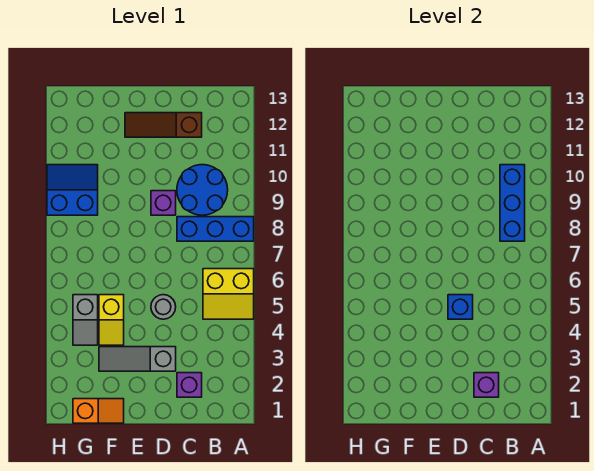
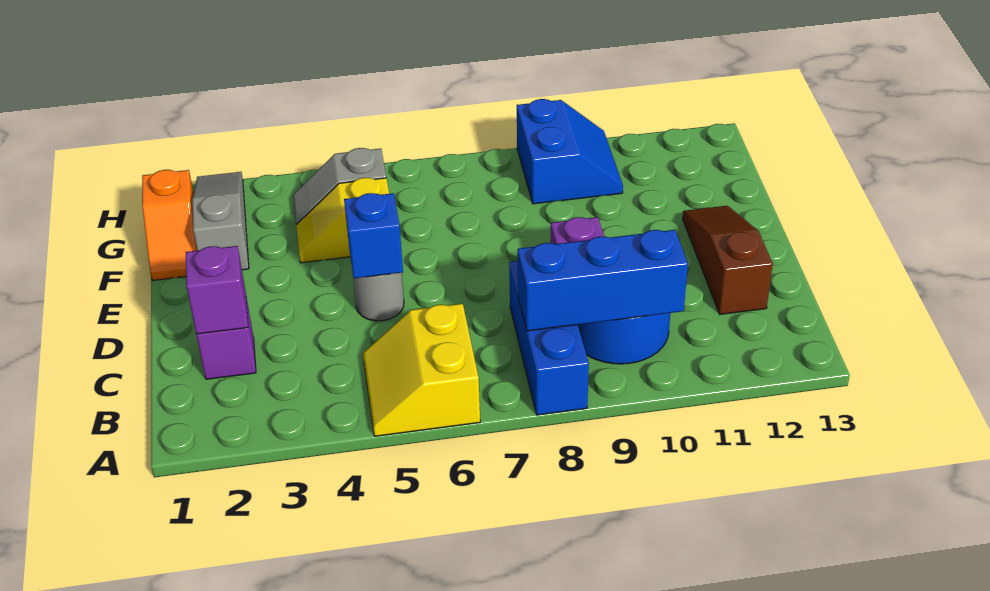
grey slope D3:F3 level 1 top D -> grey slope F2:H2 level 1 top F

